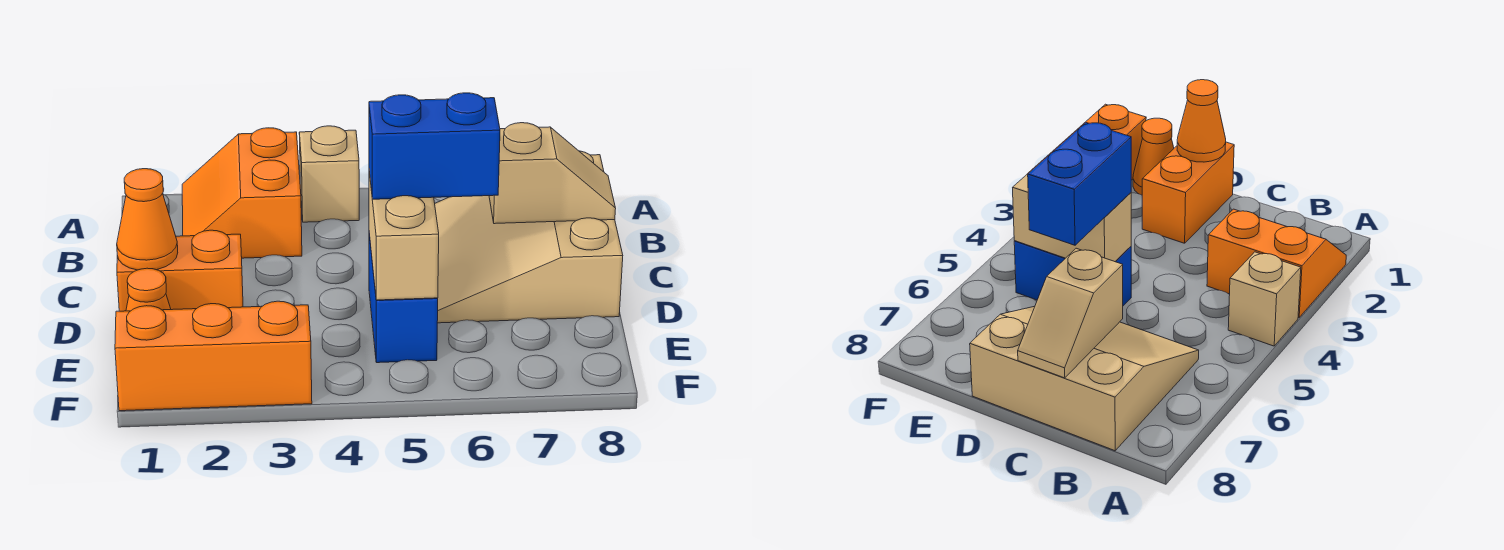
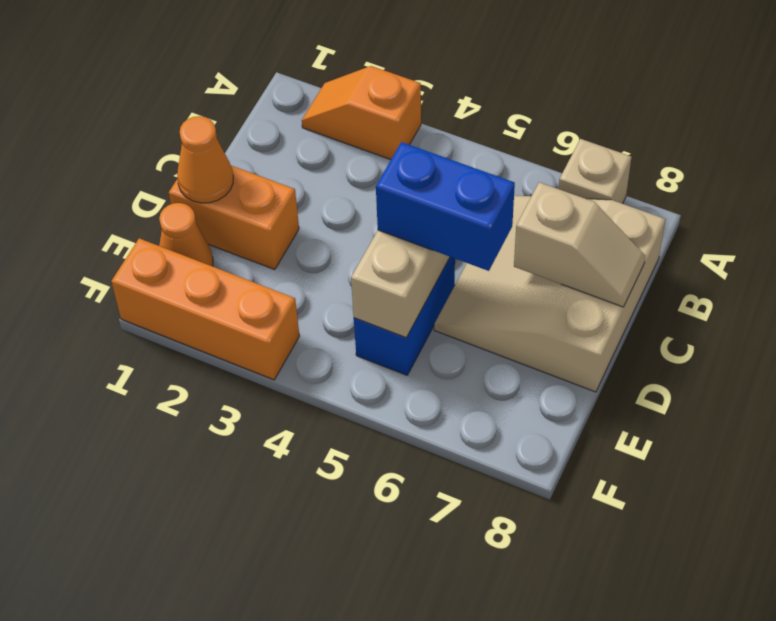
orange slope A2:B3 level 1 top 3 -> orange slope A2:A3 level 1 top 3
tan brick A4 level 1 -> tan brick A7 level 1

